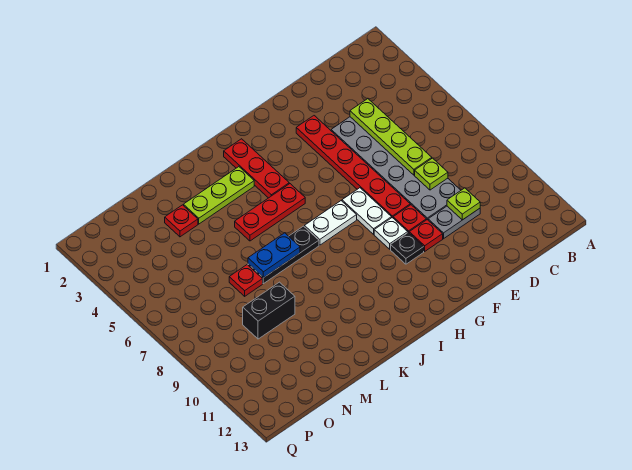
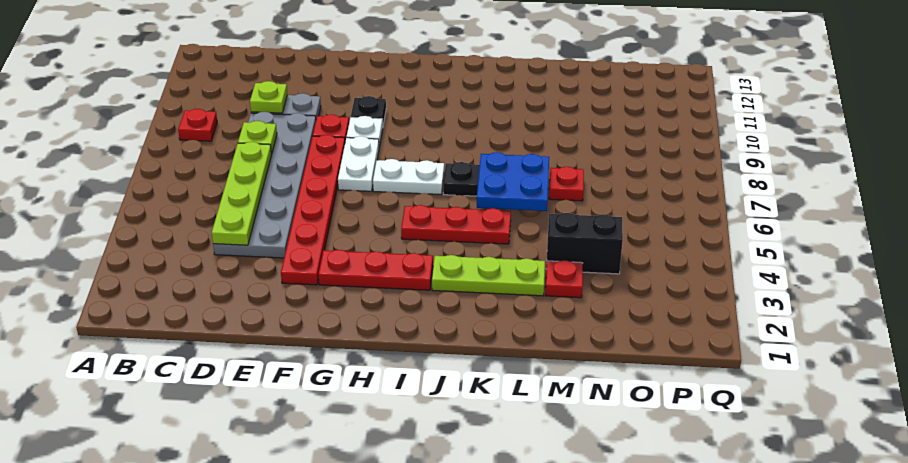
red plate F10 level 1 -> red plate B9 level 1
red plate I2:I4 level 1 -> red plate G3:I3 level 1
blue plate K7:L7 level 2 -> blue plate K6:L7 level 2
black brick M9:N9 level 1 -> black brick M4:N4 level 1

